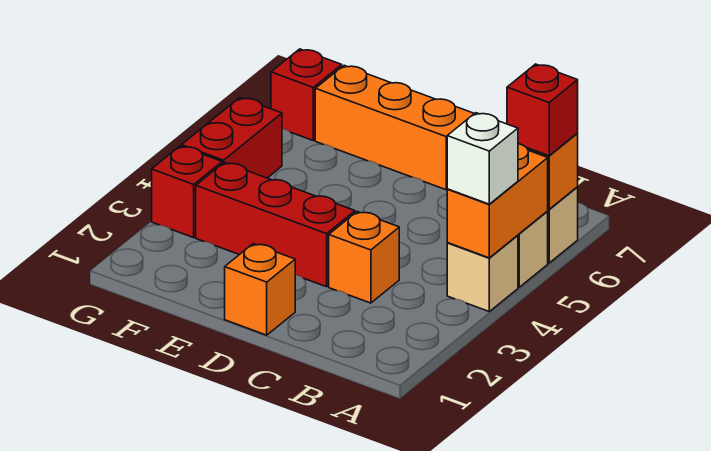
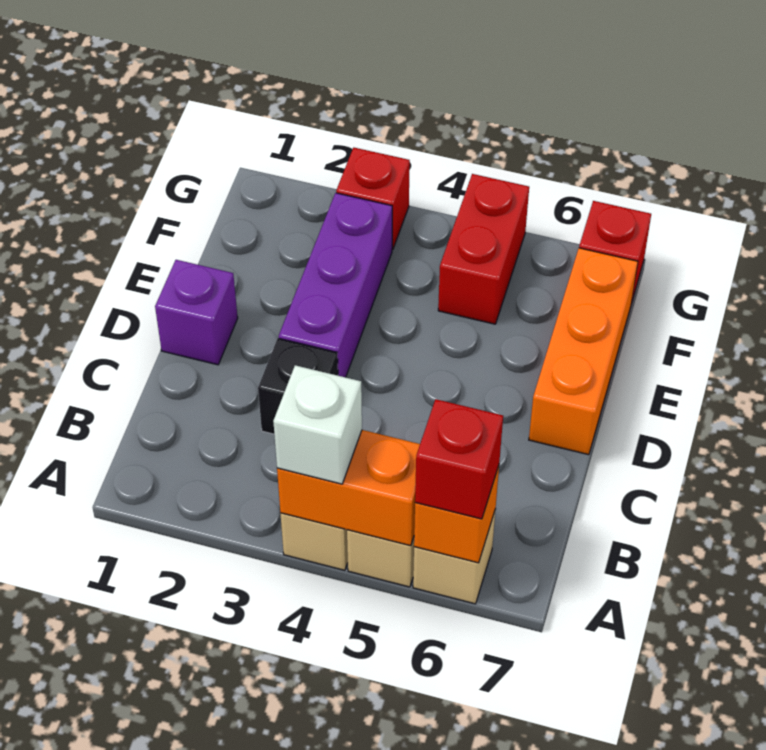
orange brick C3 level 1 -> black brick C3 level 1
orange brick D1 level 1 -> purple brick D1 level 1
red brick D3:F3 level 1 -> purple brick D3:F3 level 1
red brick G4:G5 level 1 -> red brick F5:G5 level 1

